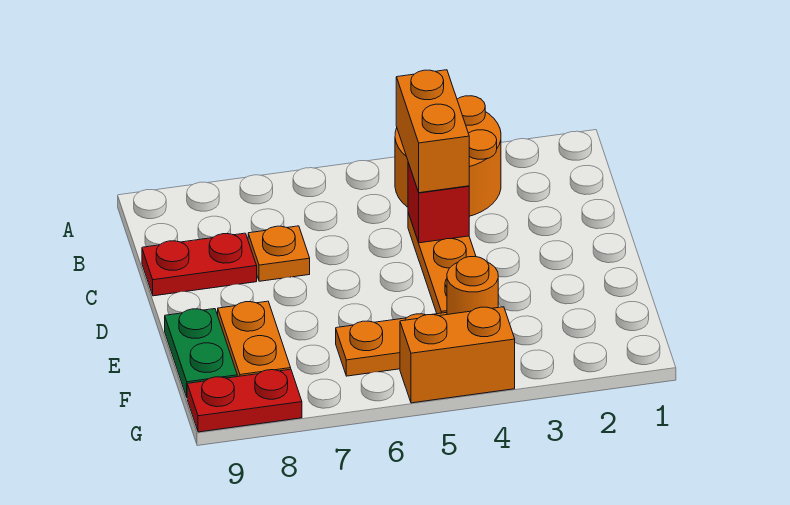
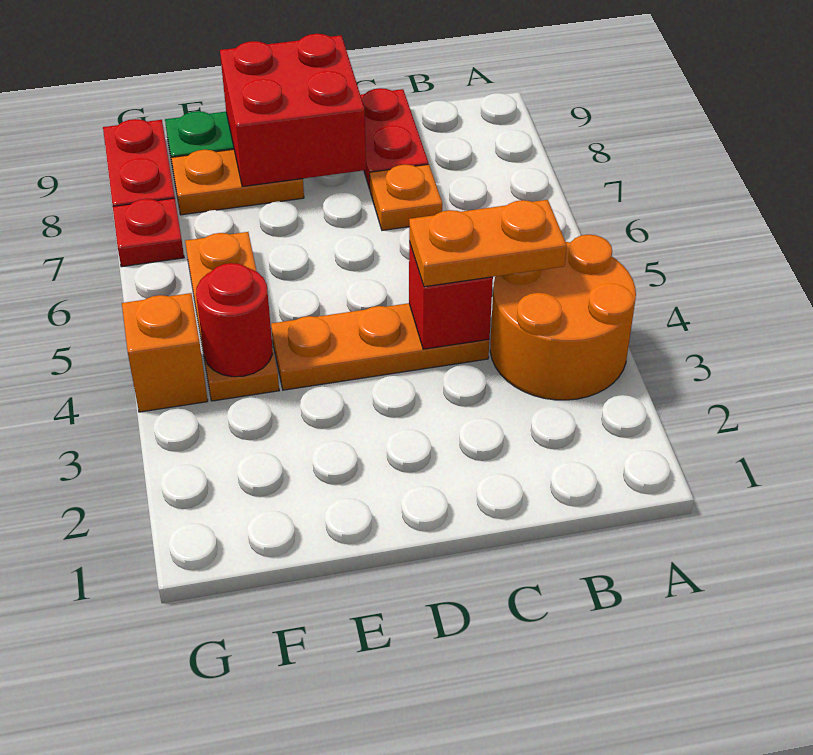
orange brick B4:C4 level 3 -> orange plate B4:C4 level 3
none -> red brick D8:E9 level 2
orange round brick F4 level 2 -> red round brick F4 level 2
orange brick G4:G5 level 1 -> orange brick G4 level 1
none -> red plate G7 level 1

